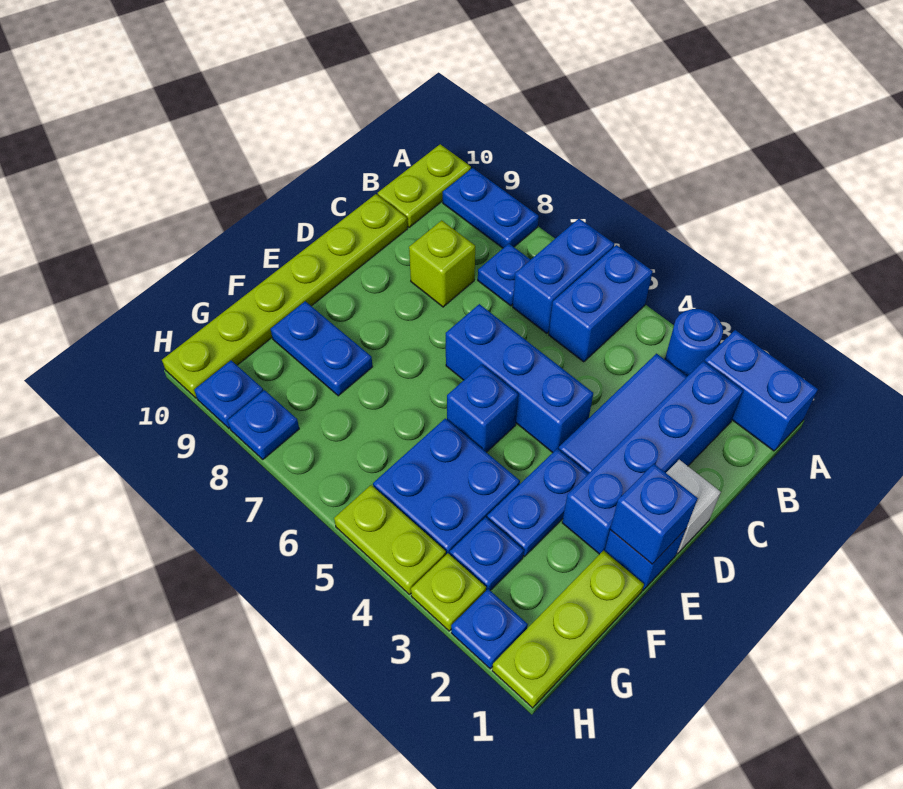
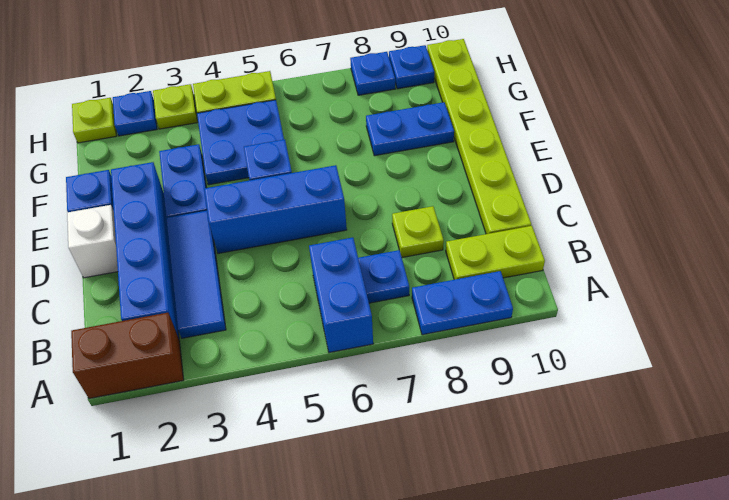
blue brick A1:A2 level 1 -> brown brick A1:A2 level 1
blue round brick A3 level 1 -> none
blue brick A5:B5 level 1 -> none
lime plate A10:B10 level 1 -> lime plate B9:B10 level 1
lime brick C8 level 1 -> lime plate C8 level 1
blue brick E1 level 2 -> none
lime plate F1:H1 level 1 -> lime plate H1 level 1
blue plate G3 level 1 -> none

